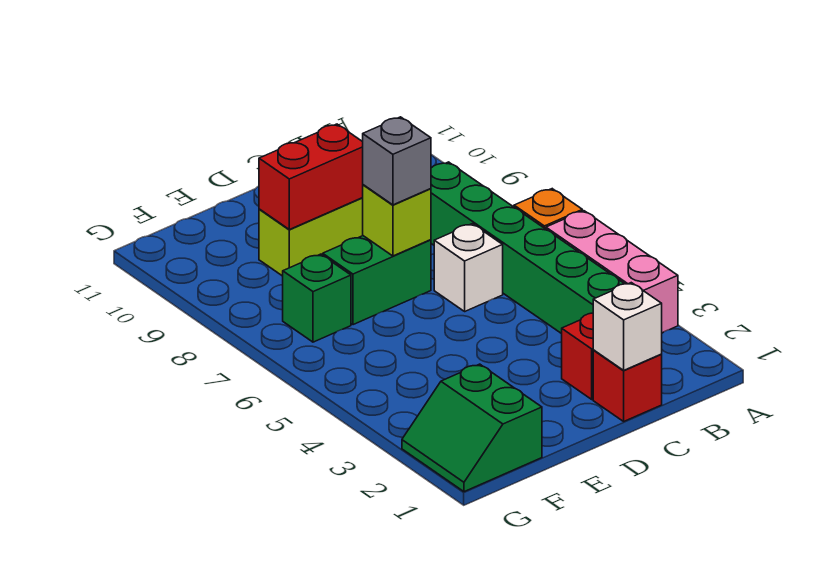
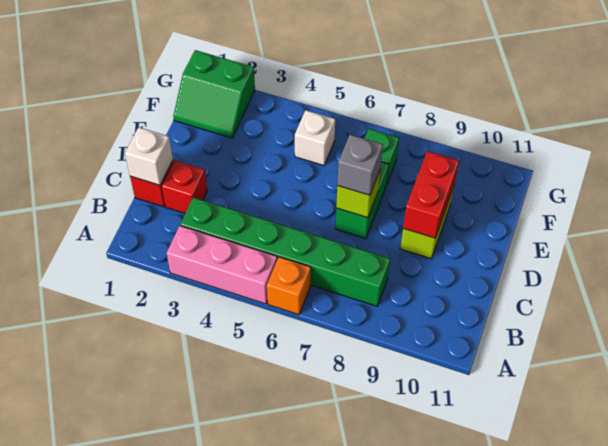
white brick C6 level 1 -> white brick F5 level 1
green slope F1:G2 level 1 top F -> green slope F1:G2 level 1 top G

